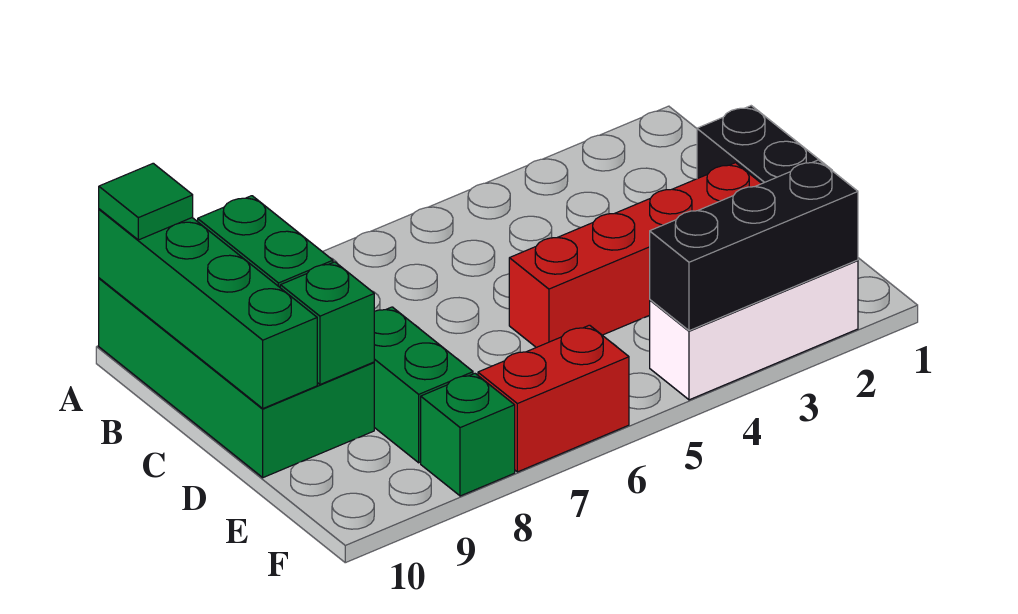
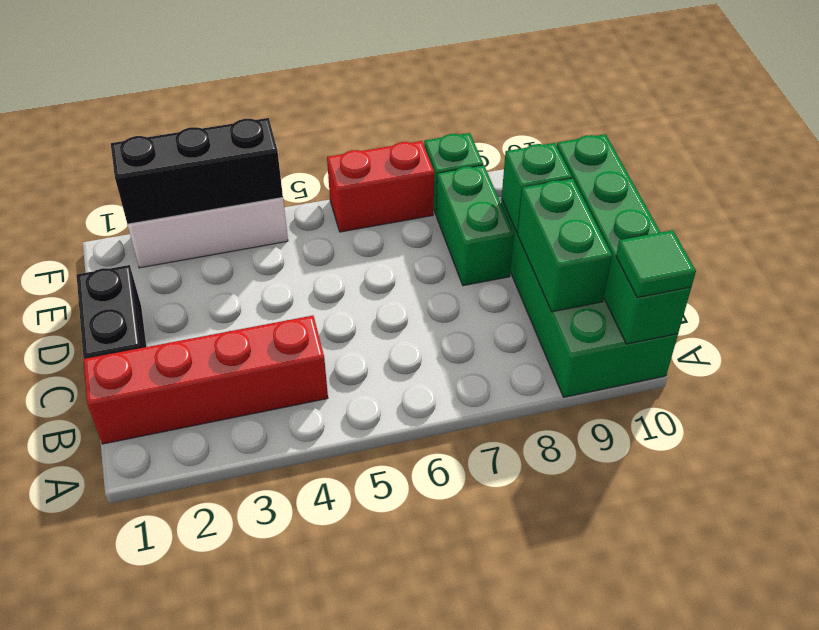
red brick D2:D5 level 1 -> red brick B1:B4 level 1

